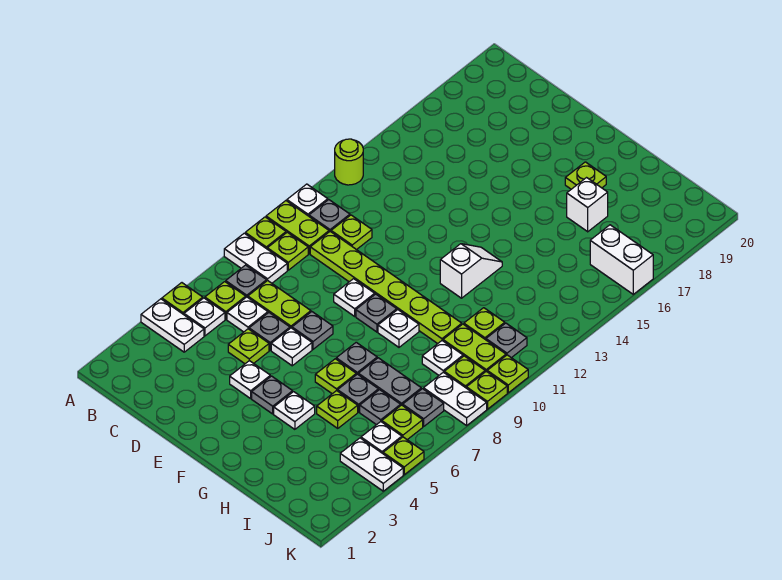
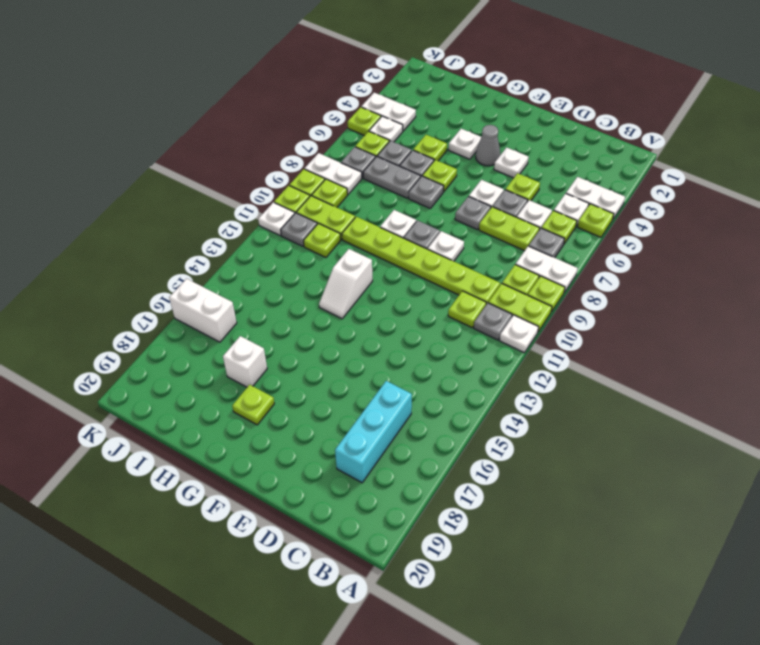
lime round brick A13 level 1 -> none
none -> cyan brick C16:C18 level 1
grey plate F4 level 1 -> grey cone F4 level 1
white plate I9 level 1 -> white plate K11 level 1

